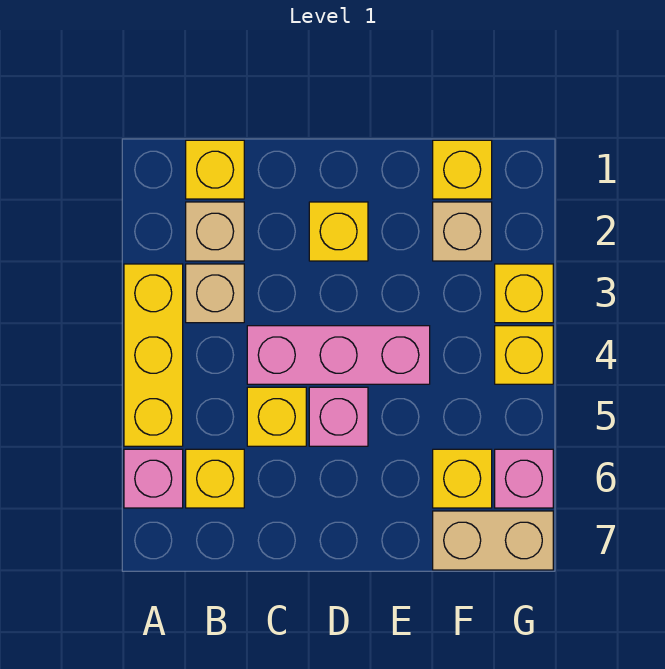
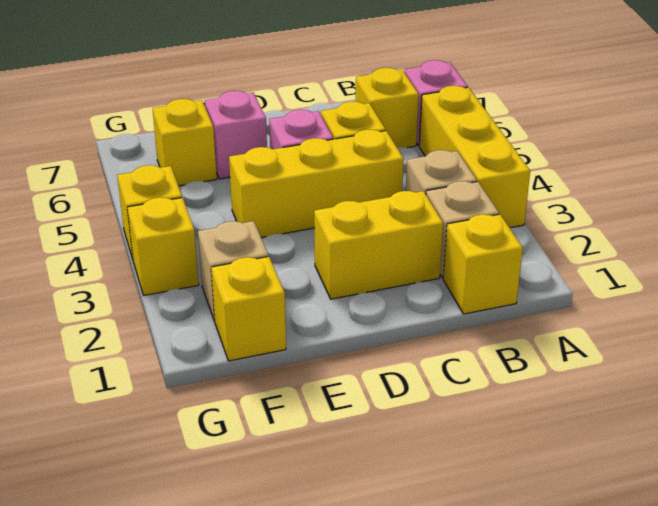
pink brick C4:E4 level 1 -> yellow brick C4:E4 level 1
yellow brick D2 level 1 -> yellow brick C2:D2 level 1
tan brick F7:G7 level 1 -> none
pink brick G6 level 1 -> pink brick E6 level 1

